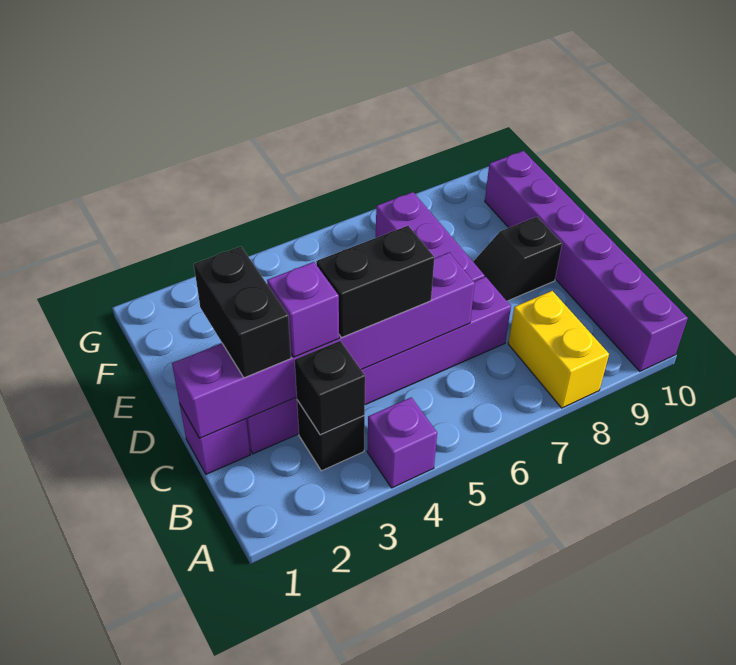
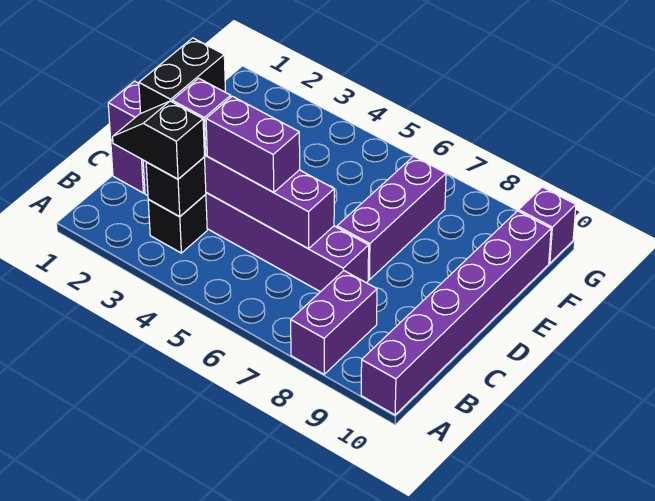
purple brick A4 level 1 -> purple brick G10 level 1
yellow brick A8:B8 level 1 -> purple brick A8:B8 level 1
black brick C4:C5 level 3 -> purple brick C4:C5 level 3
black slope D8:D9 level 1 top 9 -> black slope B2:B3 level 3 top 3

